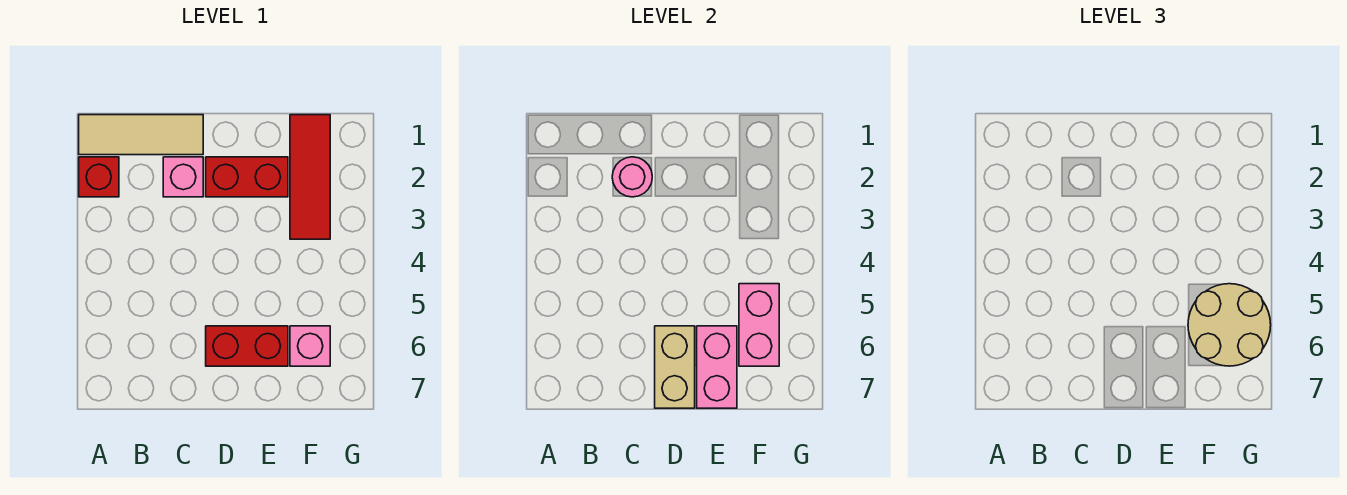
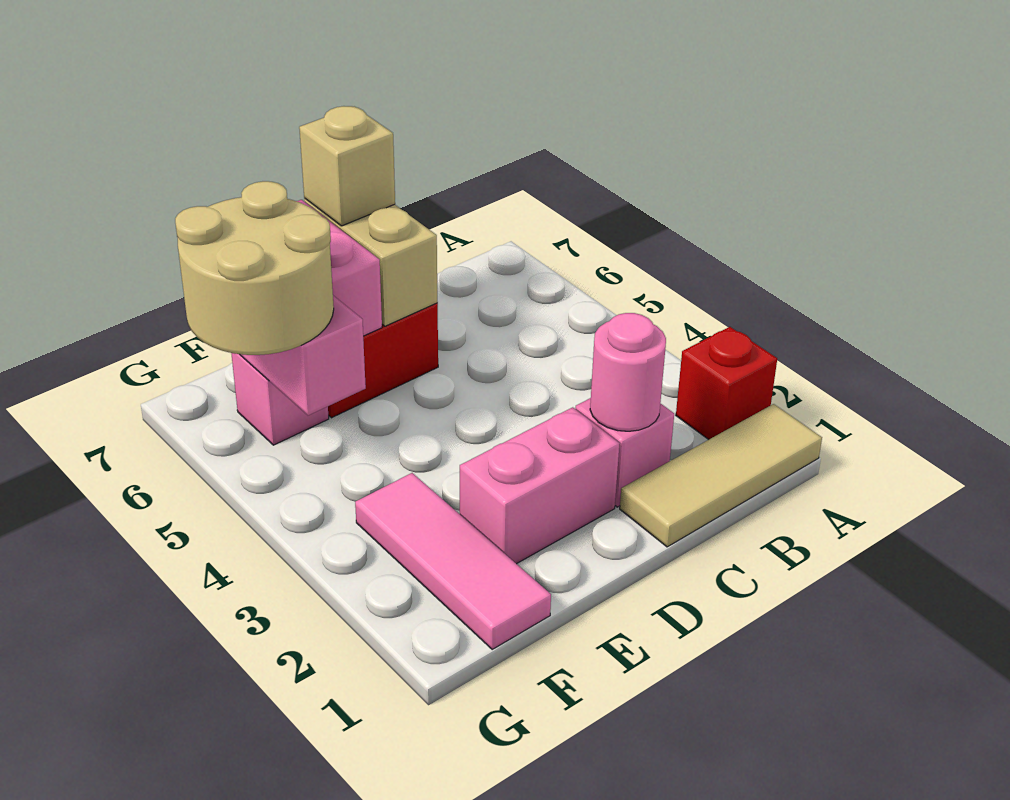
red brick D2:E2 level 1 -> pink brick D2:E2 level 1
none -> tan brick D7 level 3
red tile F1:F3 level 1 -> pink tile F1:F3 level 1

